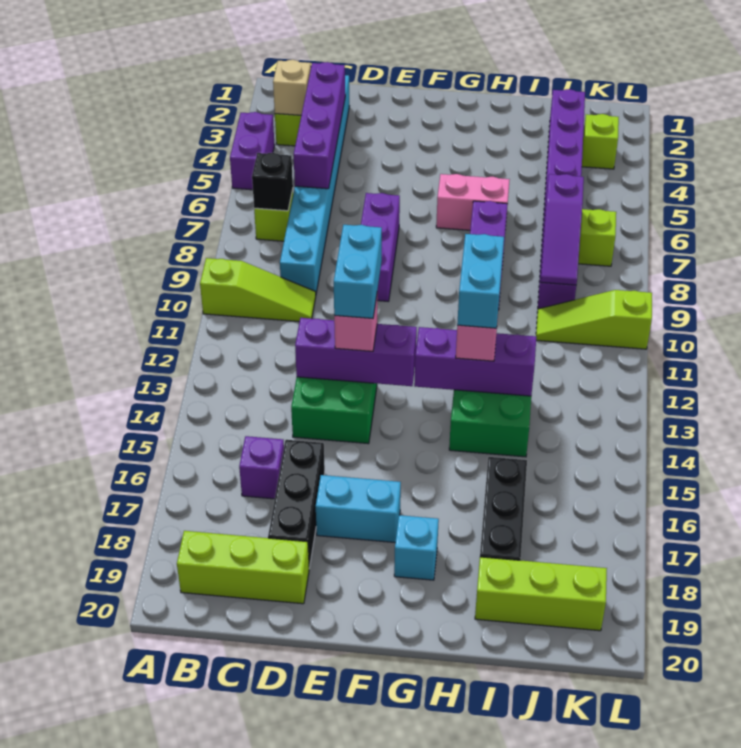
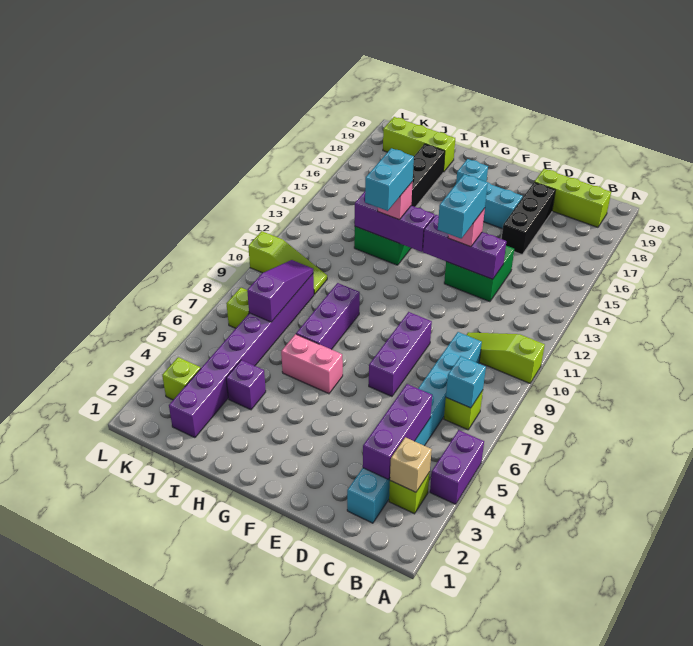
black brick B7 level 2 -> cyan brick B7 level 2
purple brick C3:C6 level 2 -> purple brick C3:C5 level 2
purple brick C16 level 1 -> purple brick I4 level 1

